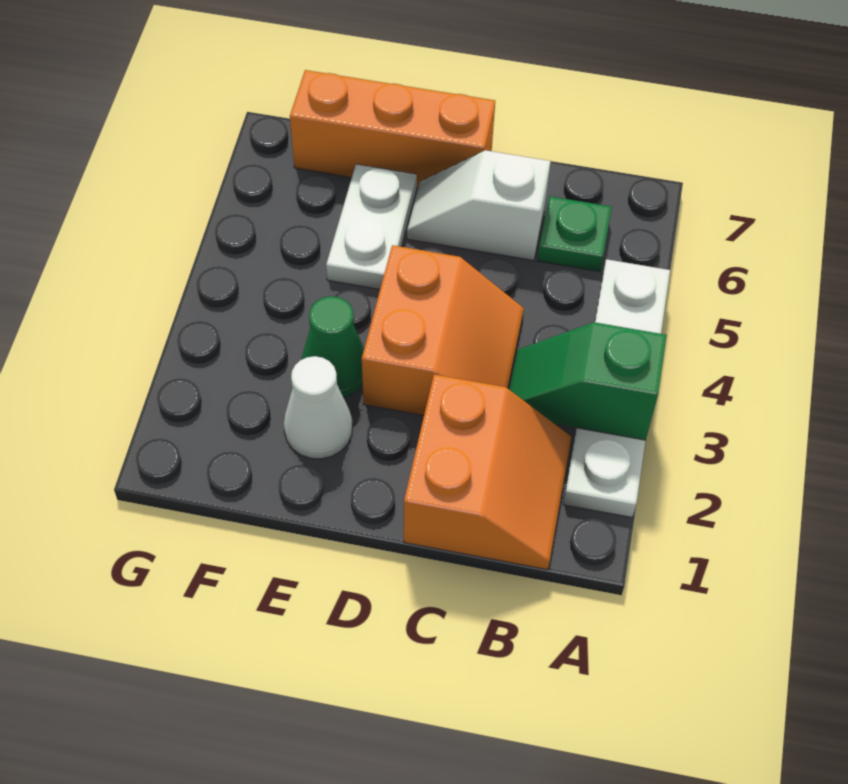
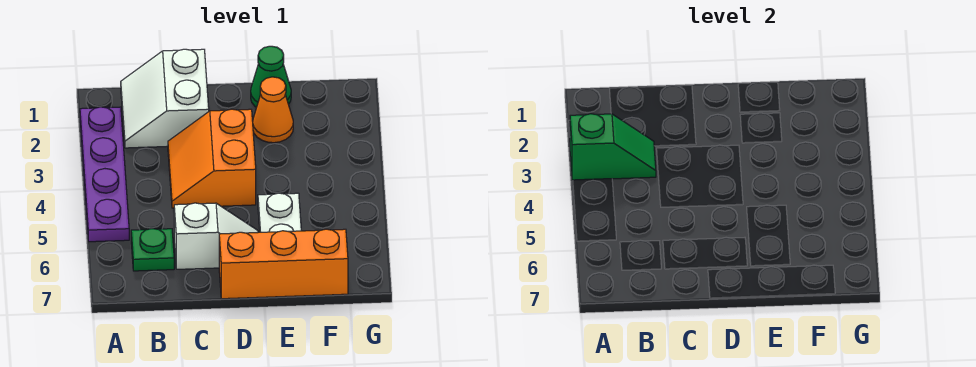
white plate A2:A5 level 1 -> purple plate A2:A5 level 1
orange slope B1:C2 level 1 top C -> white slope B1:C2 level 1 top C
white cone E2 level 1 -> orange cone E2 level 1
green cone E3 level 1 -> green cone E1 level 1

